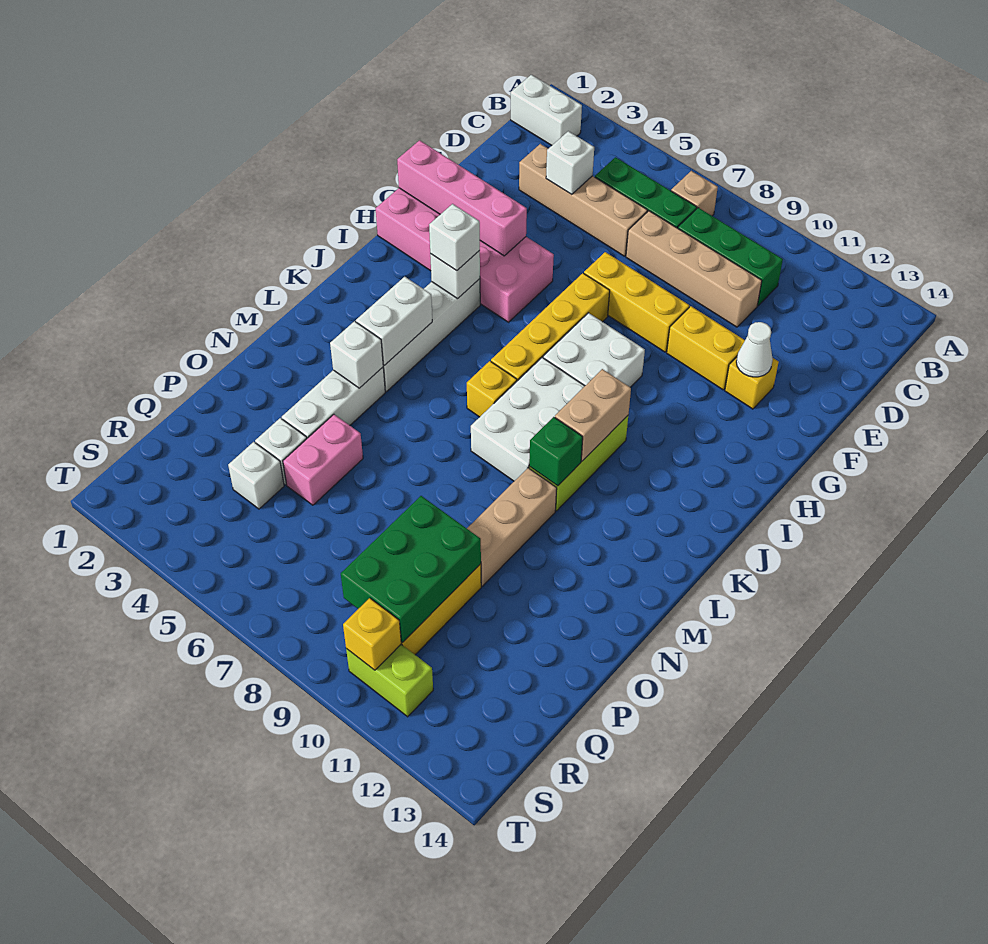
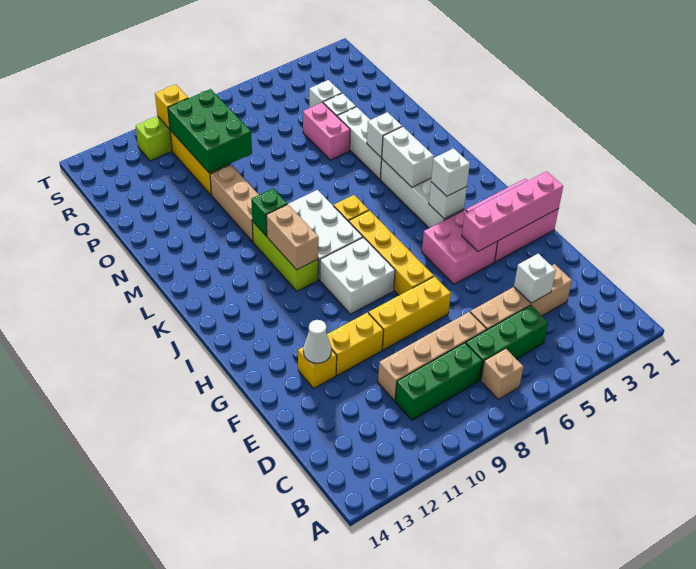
white brick B1:B2 level 1 -> none

